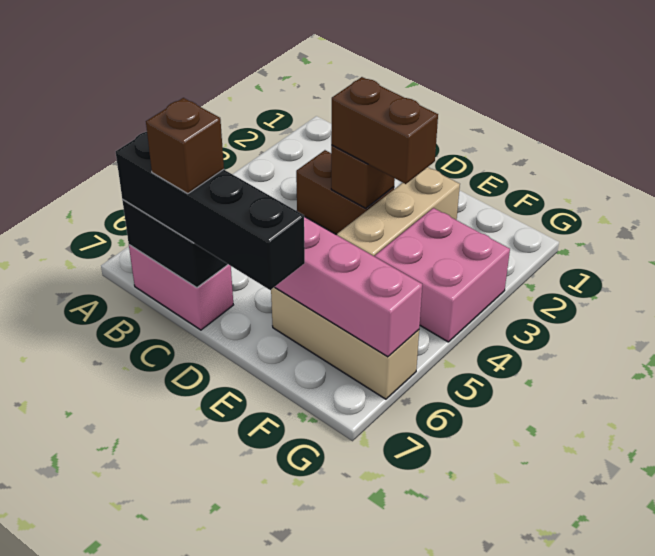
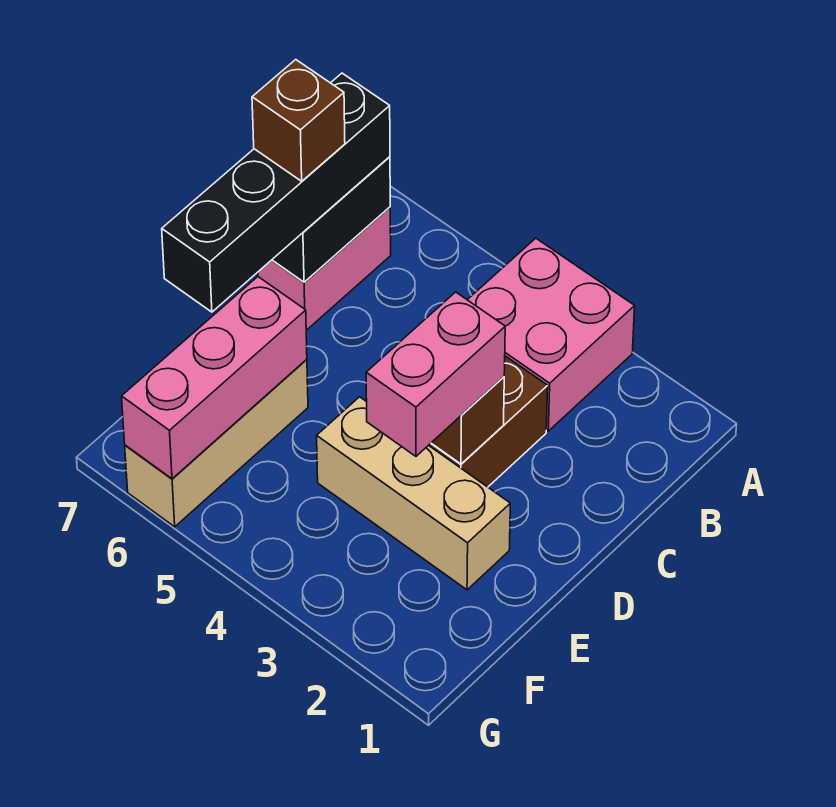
brown brick D3:E3 level 3 -> pink brick D3:E3 level 3
pink brick F3:G4 level 1 -> pink brick A3:B4 level 1

